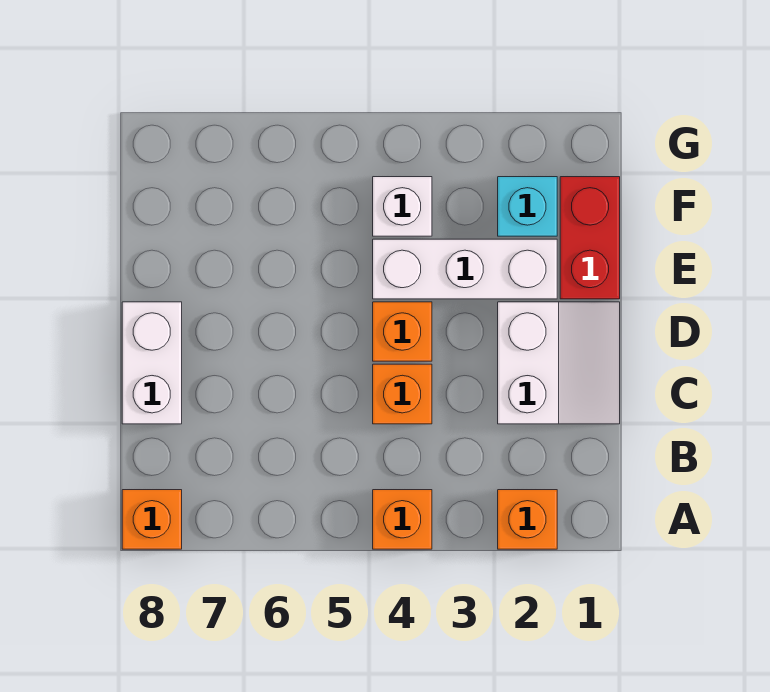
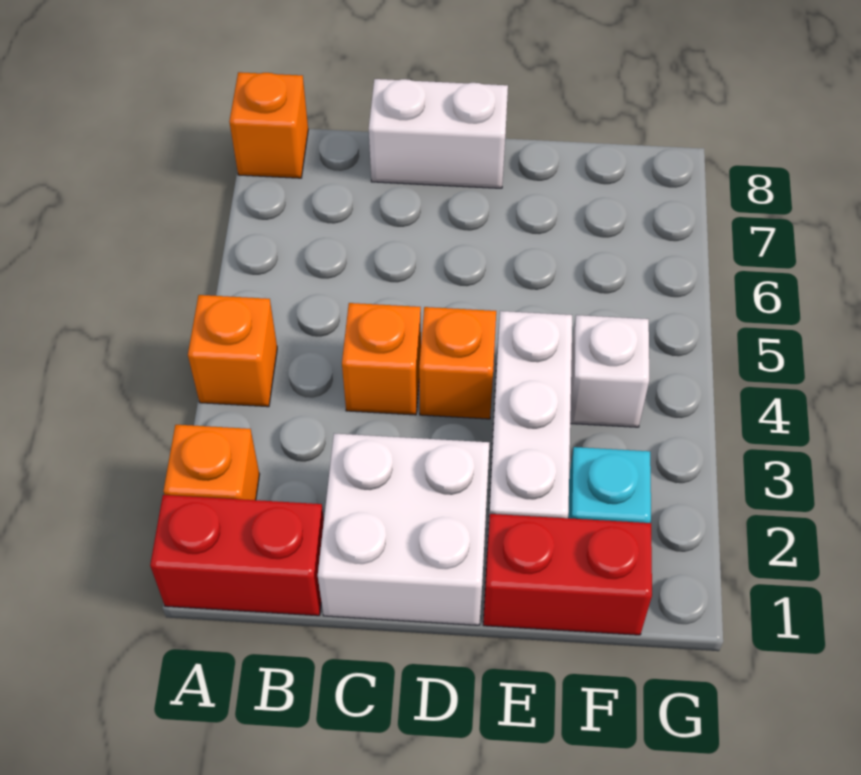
none -> red brick A1:B1 level 1
white slope C1:D2 level 1 top 2 -> white brick C1:D2 level 1

